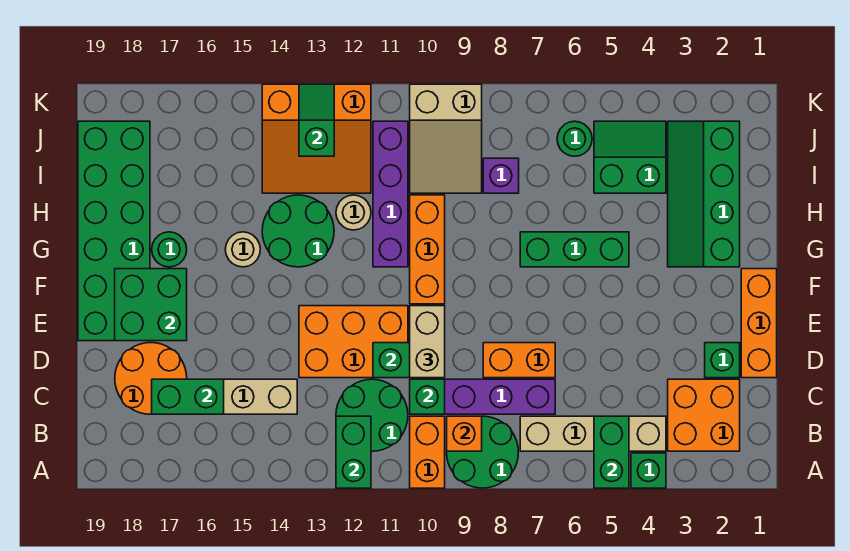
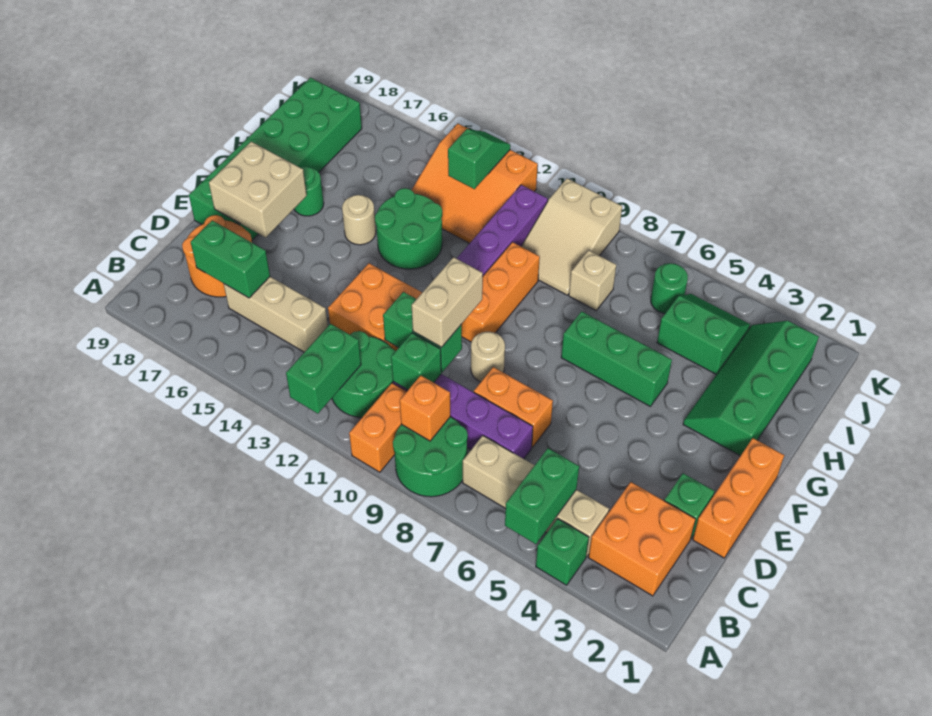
green brick E17:F18 level 2 -> tan brick E17:F18 level 2
tan round brick H12 level 1 -> tan round brick E9 level 1
purple brick I8 level 1 -> tan brick I8 level 1

